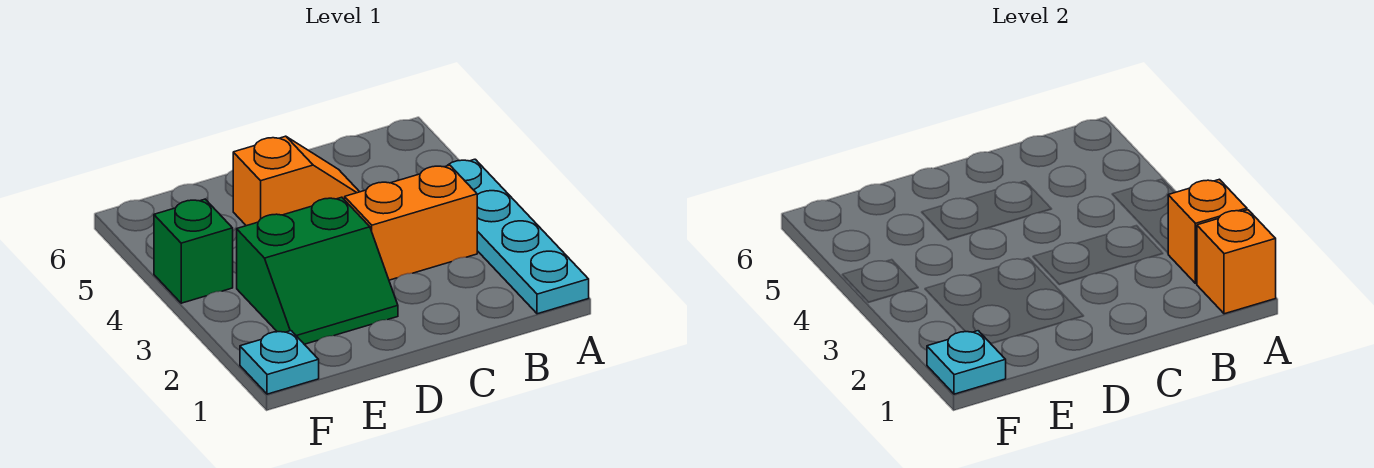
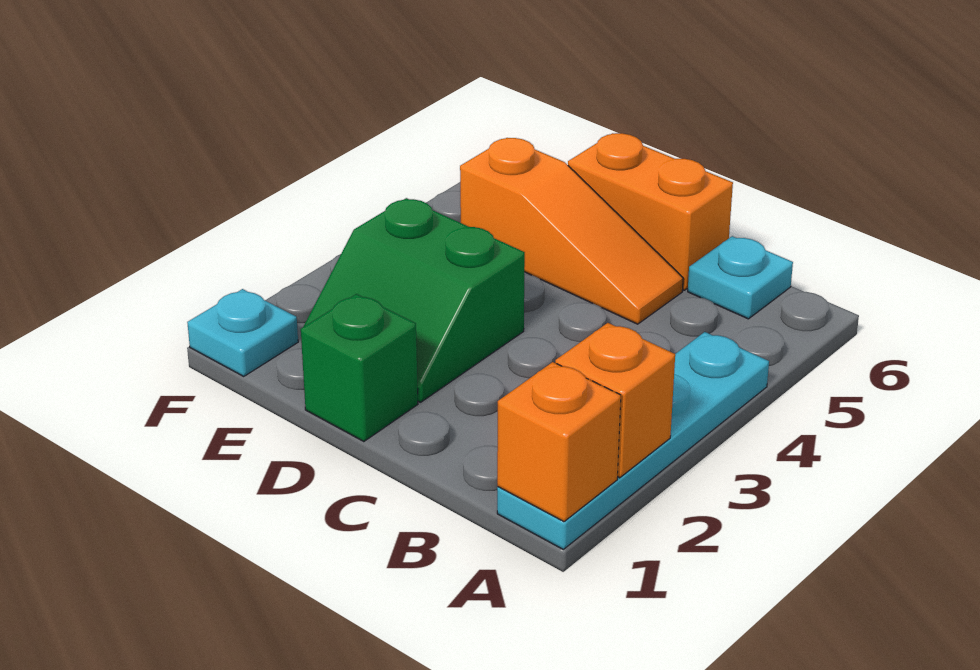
orange brick B3:C3 level 1 -> orange brick C6:D6 level 1
orange slope C5:D5 level 1 top D -> orange slope C5:E5 level 1 top E
cyan plate F1 level 2 -> cyan plate B6 level 1
green brick F4 level 1 -> green brick D1 level 1

